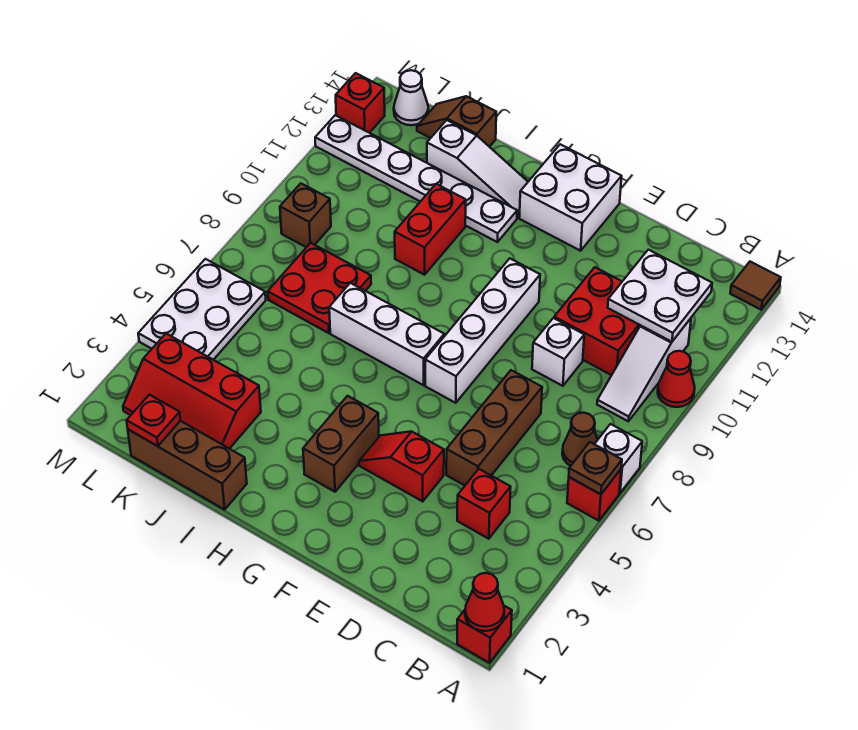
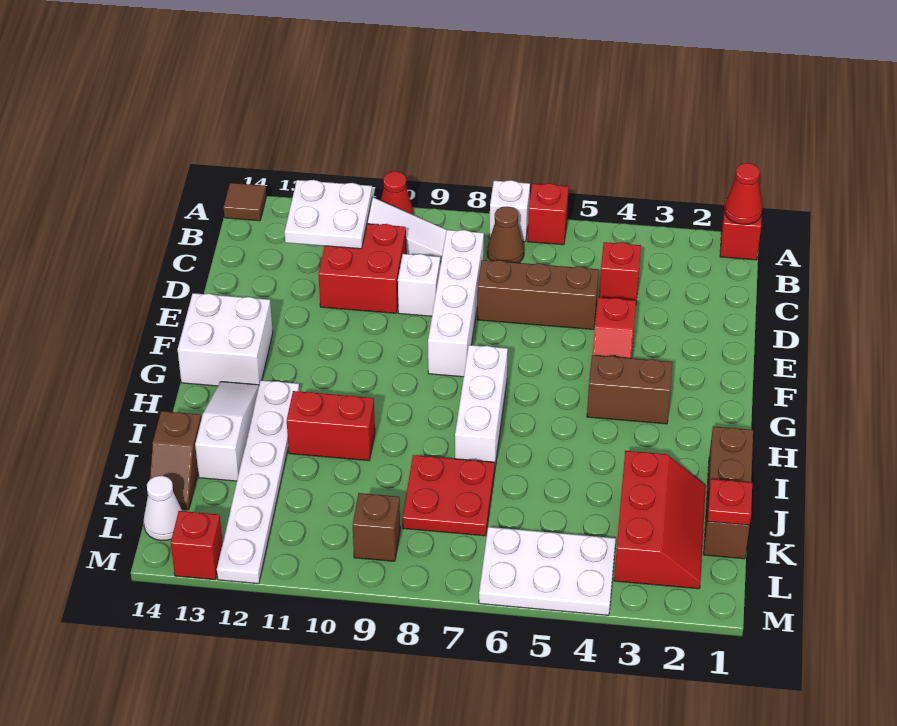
brown plate A6 level 2 -> none
white brick F7:F10 level 1 -> white brick C8:F8 level 1

